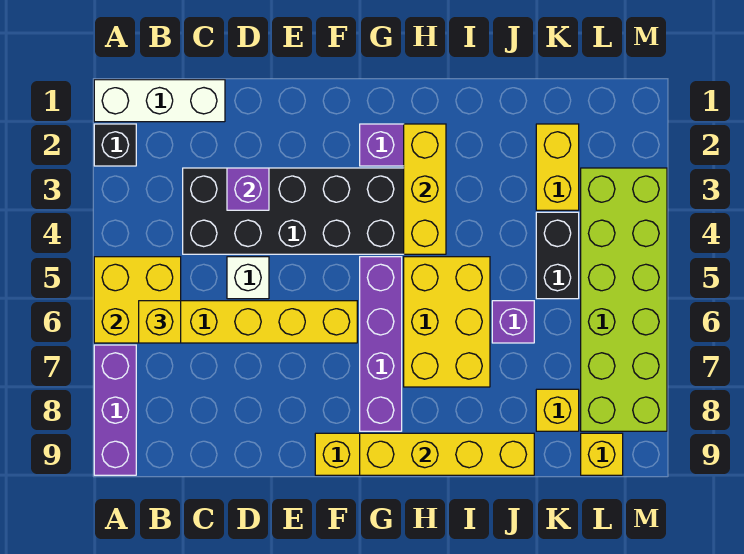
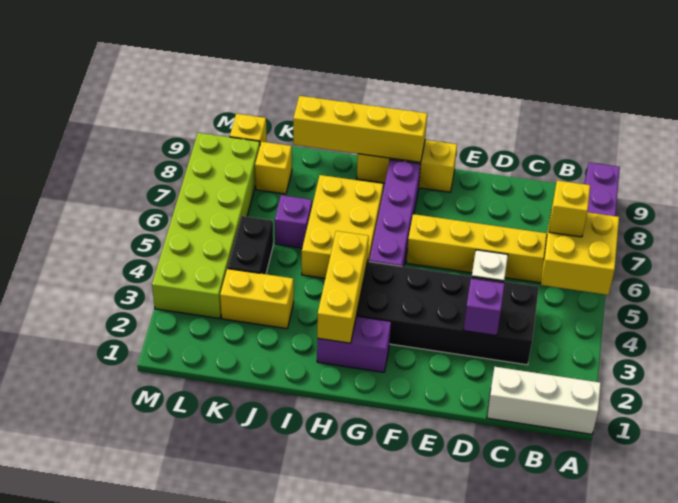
black brick A2 level 1 -> none
yellow brick K2:K3 level 1 -> yellow brick J3:K3 level 1

